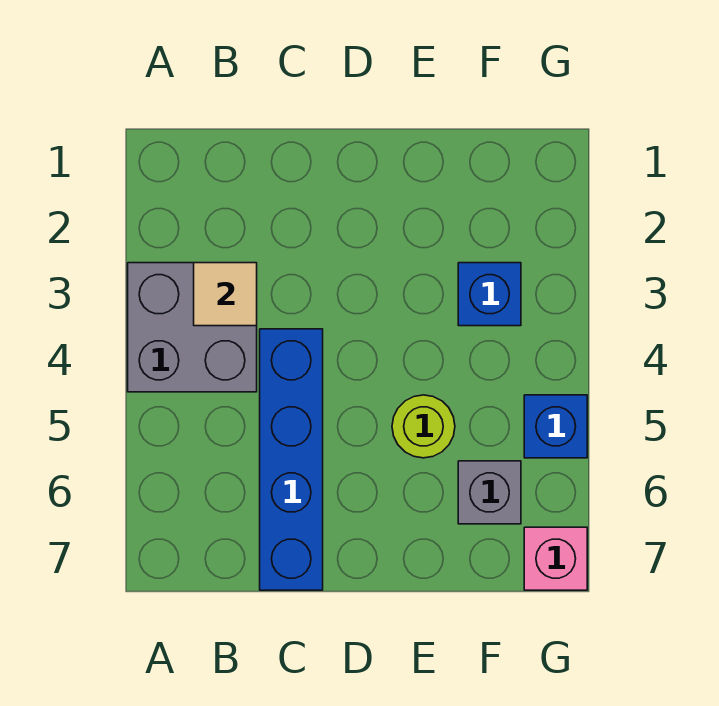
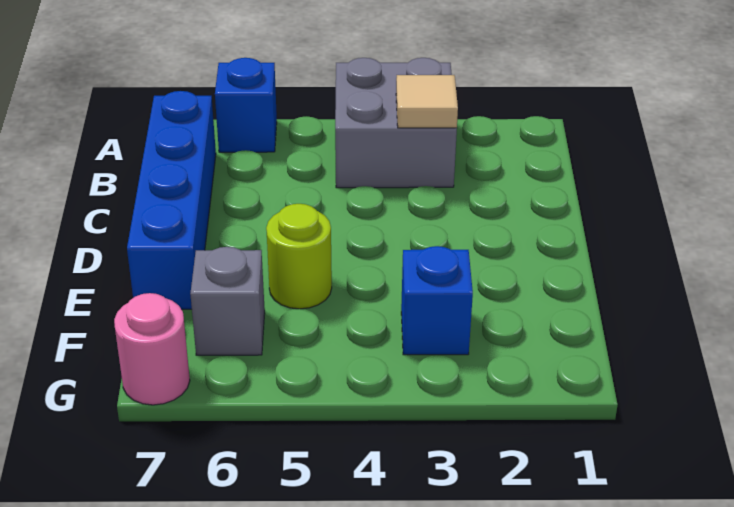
blue brick C4:C7 level 1 -> blue brick B7:E7 level 1
blue brick G5 level 1 -> blue brick A6 level 1
pink brick G7 level 1 -> pink round brick G7 level 1

